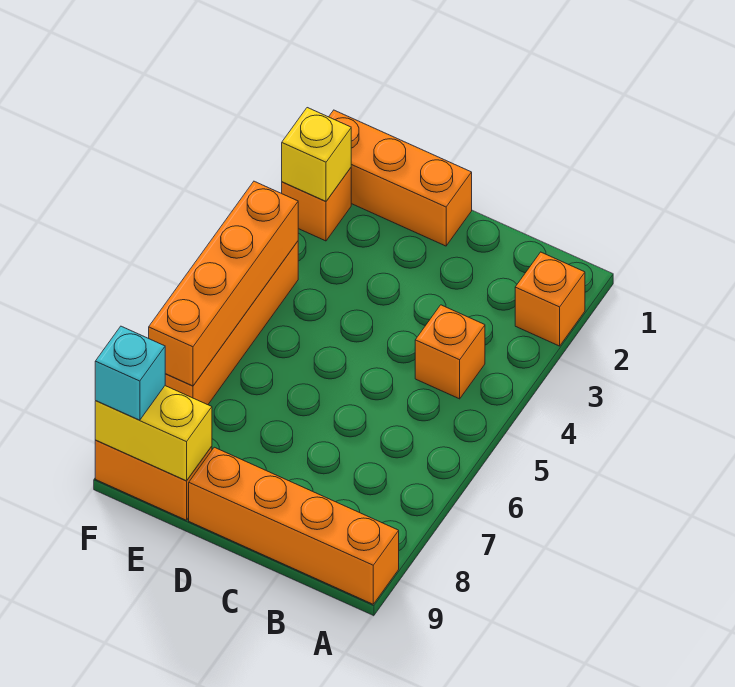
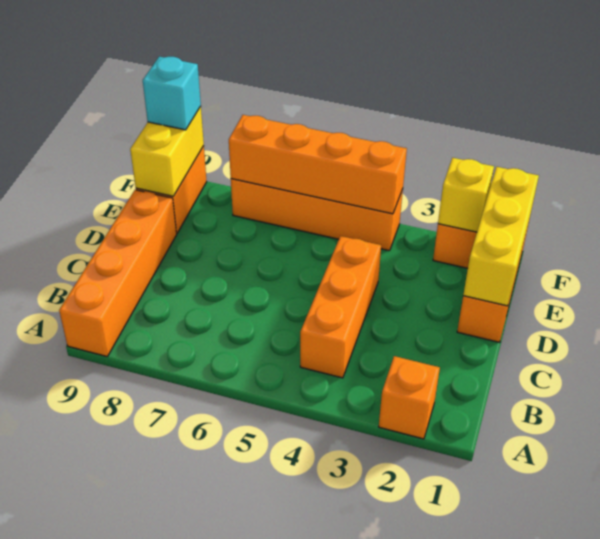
orange brick B4 level 1 -> orange brick B4:D4 level 1
none -> yellow brick D1:F1 level 2

